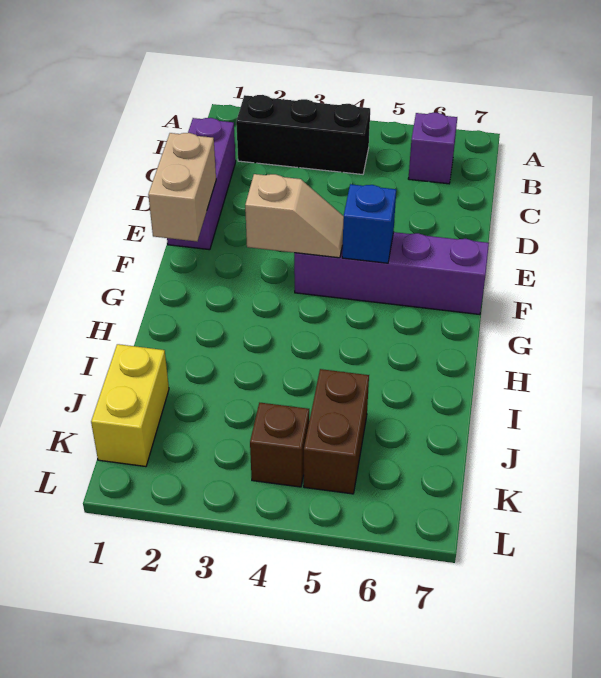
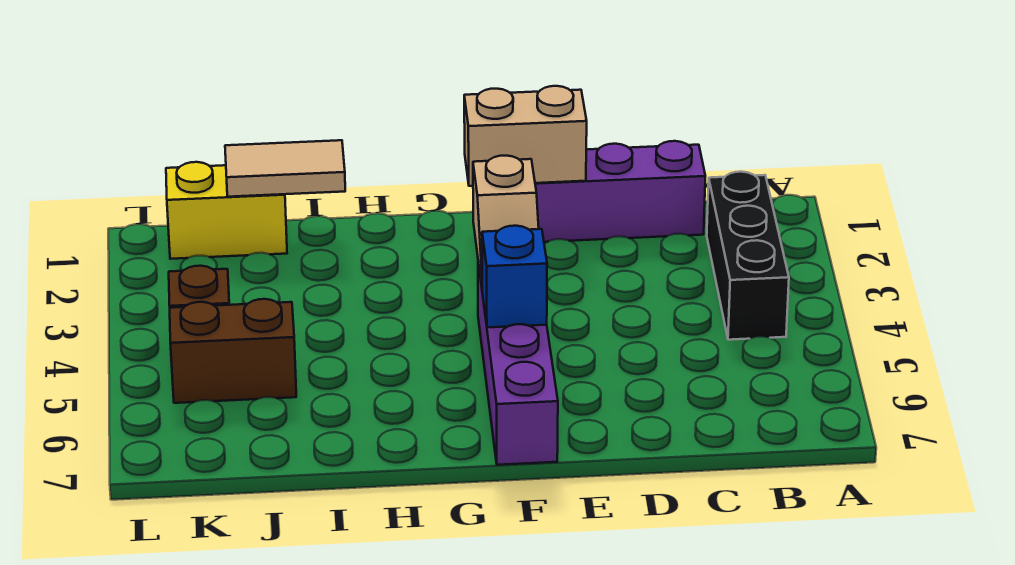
purple brick B6 level 1 -> none
none -> tan tile I1:J1 level 2

